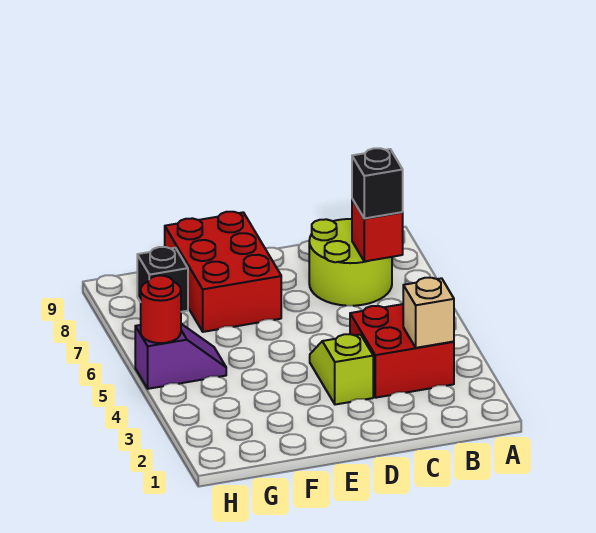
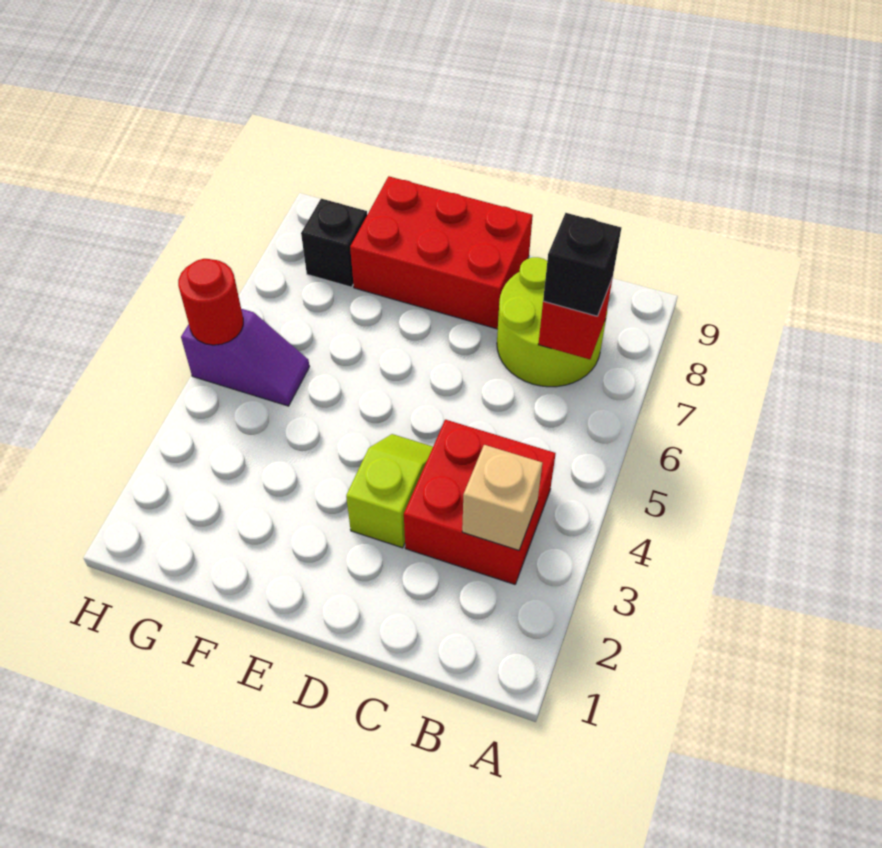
red brick E7:F9 level 1 -> red brick D8:F9 level 1

